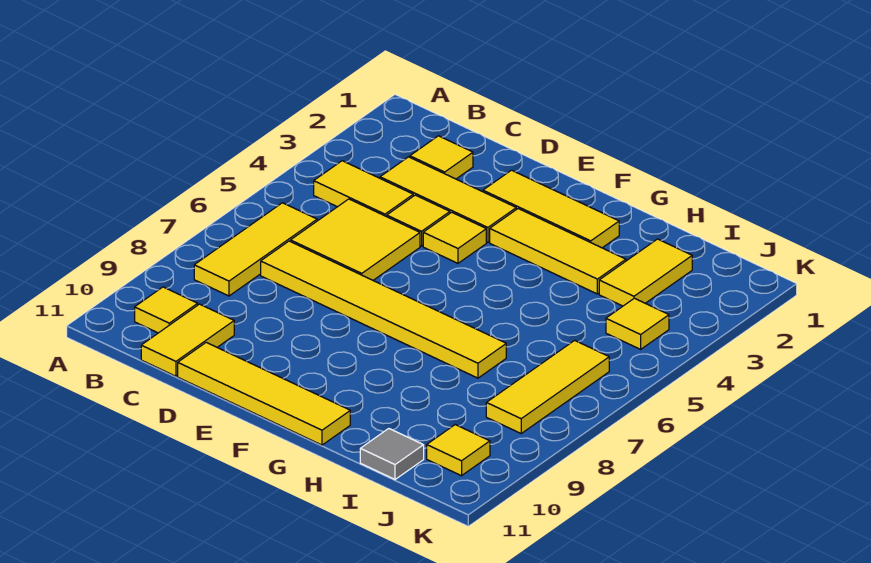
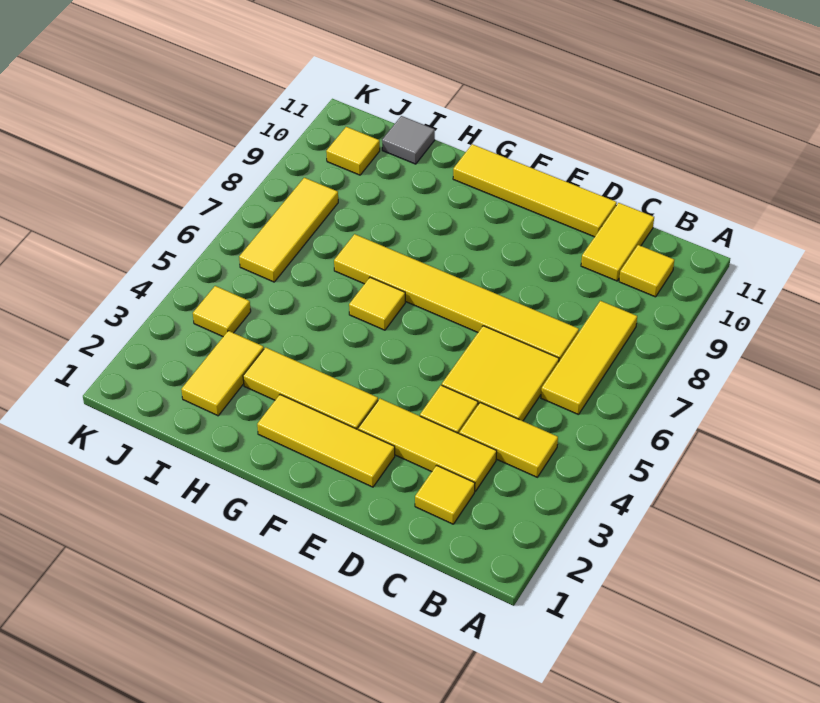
yellow tile E4 level 1 -> yellow tile G6 level 1

